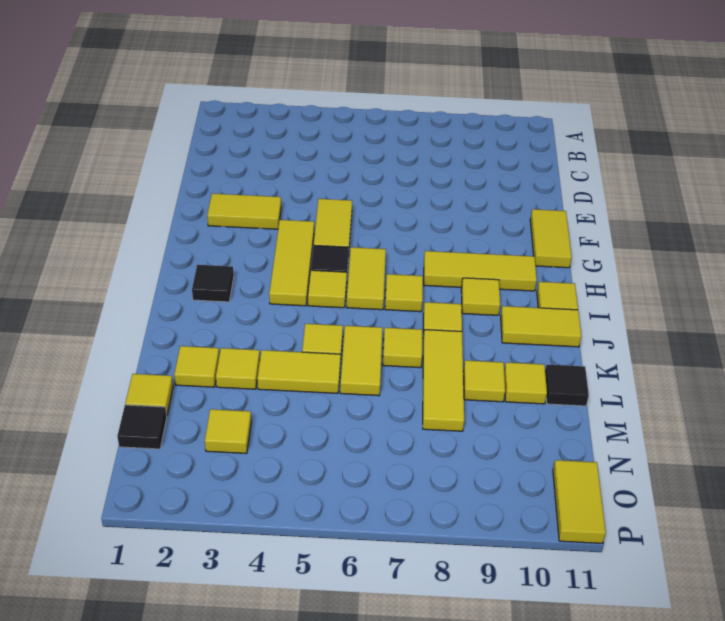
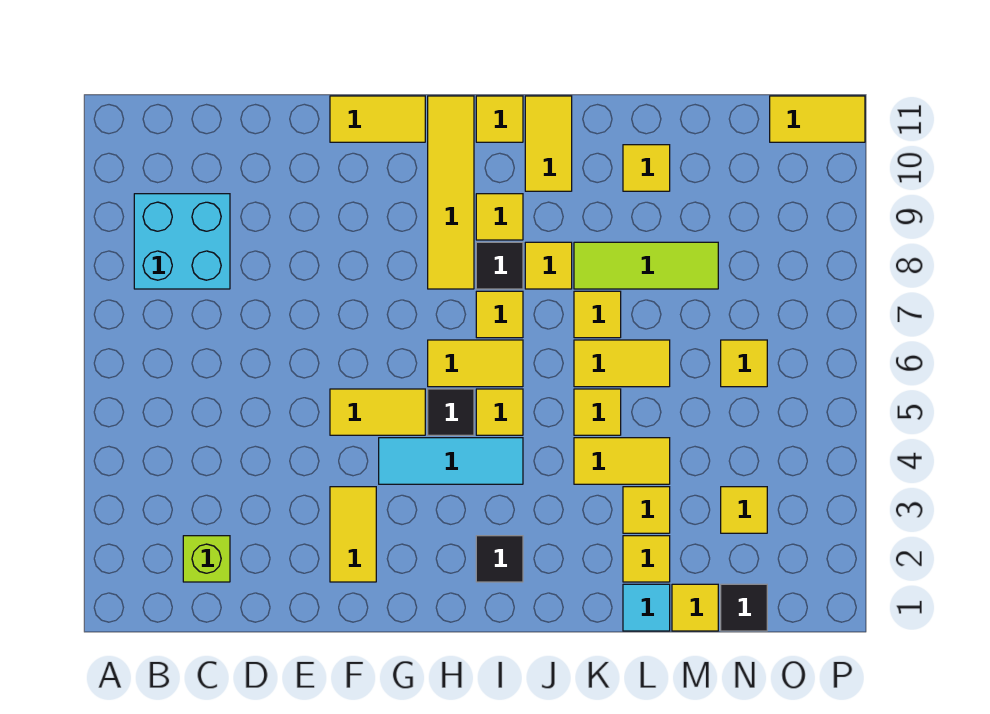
none -> cyan brick B8:C9 level 1
none -> lime brick C2 level 1
yellow tile G4:I4 level 1 -> cyan tile G4:I4 level 1
yellow tile H8:H10 level 1 -> yellow tile H8:H11 level 1
yellow tile K8:M8 level 1 -> lime tile K8:M8 level 1
none -> cyan tile L1 level 1
yellow tile L4:L5 level 1 -> yellow tile K4:L4 level 1
yellow tile L9 level 1 -> yellow tile N6 level 1
black tile L11 level 1 -> black tile I8 level 1

